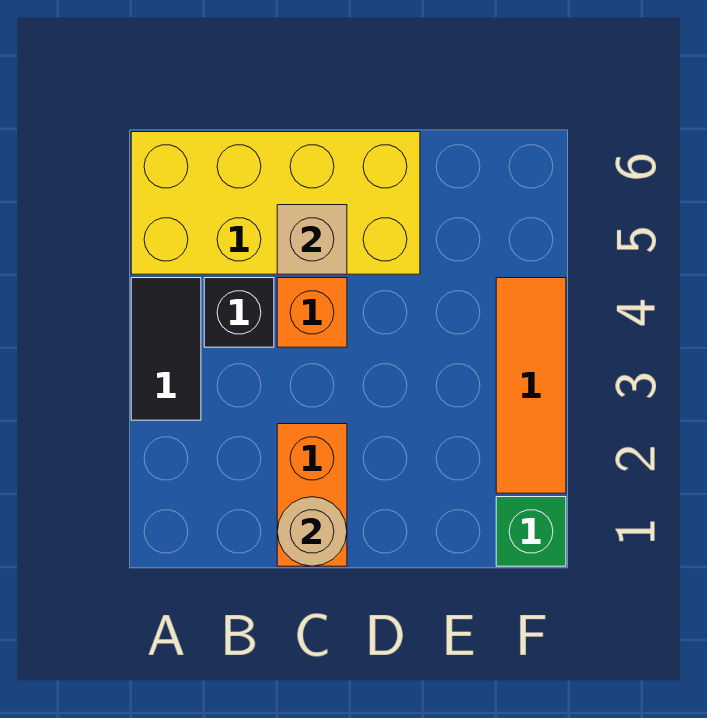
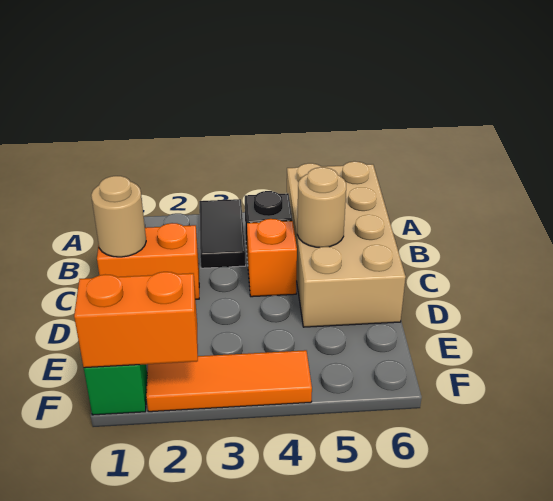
black tile A3:A4 level 1 -> black tile A3:B3 level 1
yellow brick A5:D6 level 1 -> tan brick A5:D6 level 1
tan brick C5 level 2 -> tan round brick C5 level 2
none -> orange brick F1:F2 level 2

